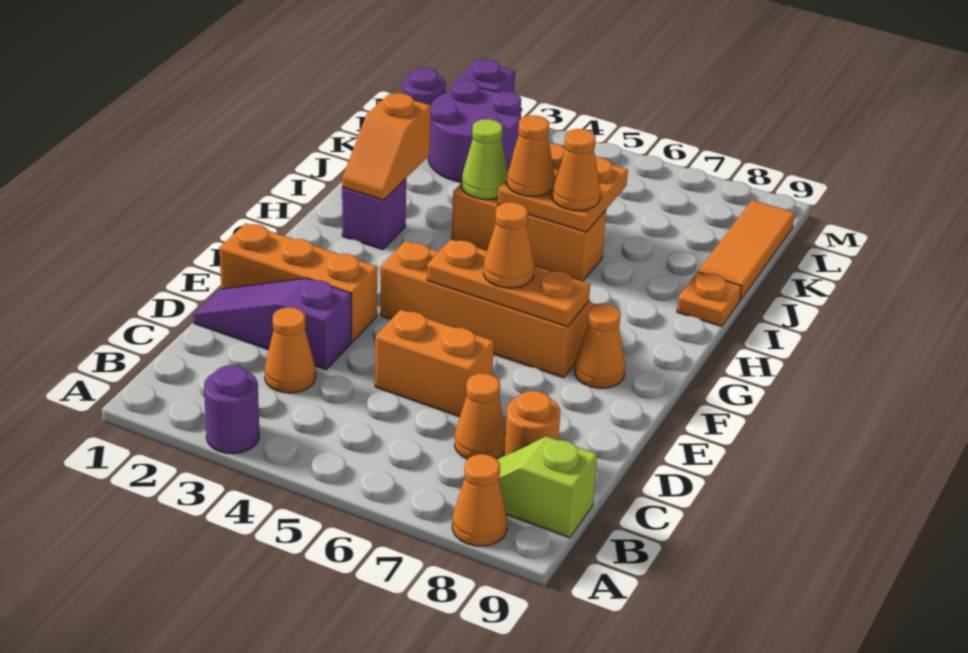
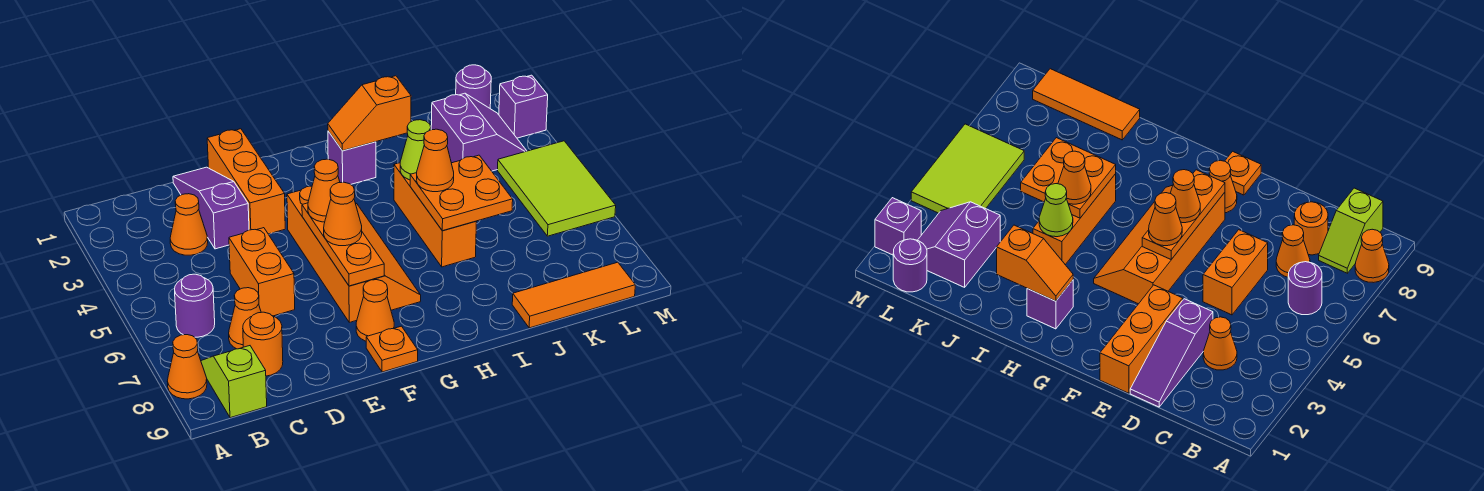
purple round brick A3 level 1 -> purple round brick B6 level 1
orange cone I6 level 3 -> orange cone F5 level 3
orange plate I9 level 1 -> orange plate F9 level 1
purple round brick K2:L3 level 1 -> purple slope K2:L3 level 1 top K
none -> lime tile L4:M6 level 1

